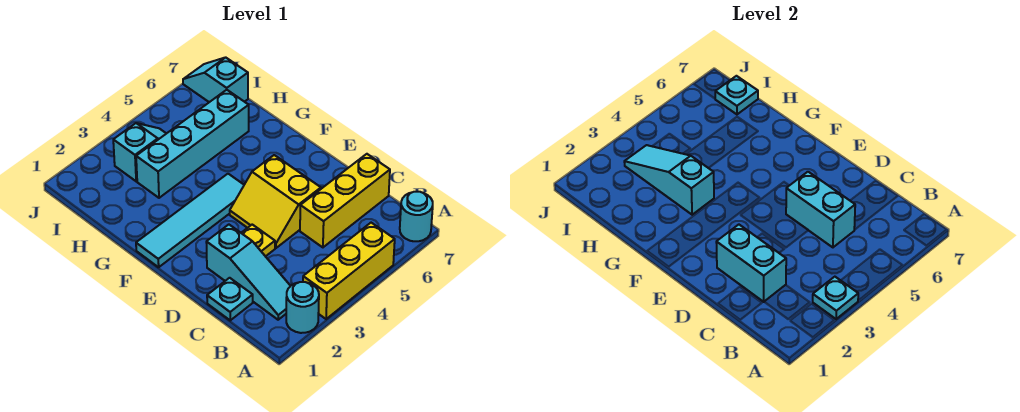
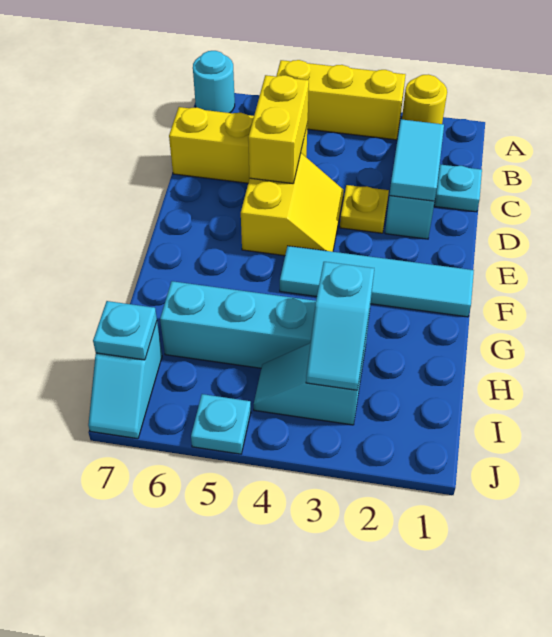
cyan round brick A2 level 1 -> yellow round brick A2 level 1
cyan plate A3 level 2 -> cyan plate J5 level 1
cyan brick C2:D2 level 2 -> cyan tile C2:D2 level 2
cyan brick C5:D5 level 2 -> yellow brick C5:D5 level 2
cyan slope G3:I3 level 2 top G -> cyan slope H3:I3 level 2 top H

